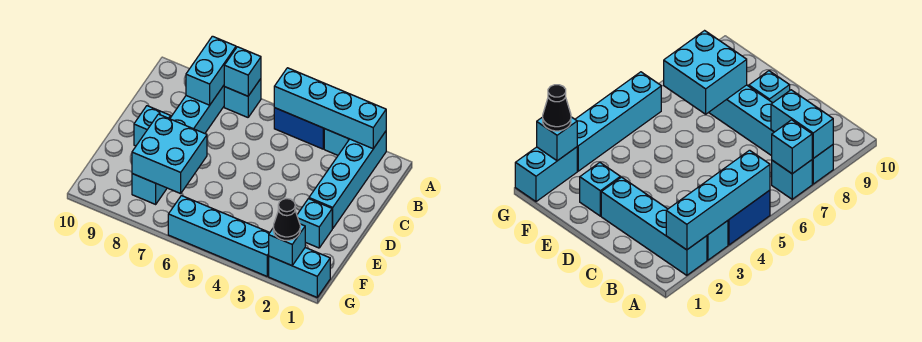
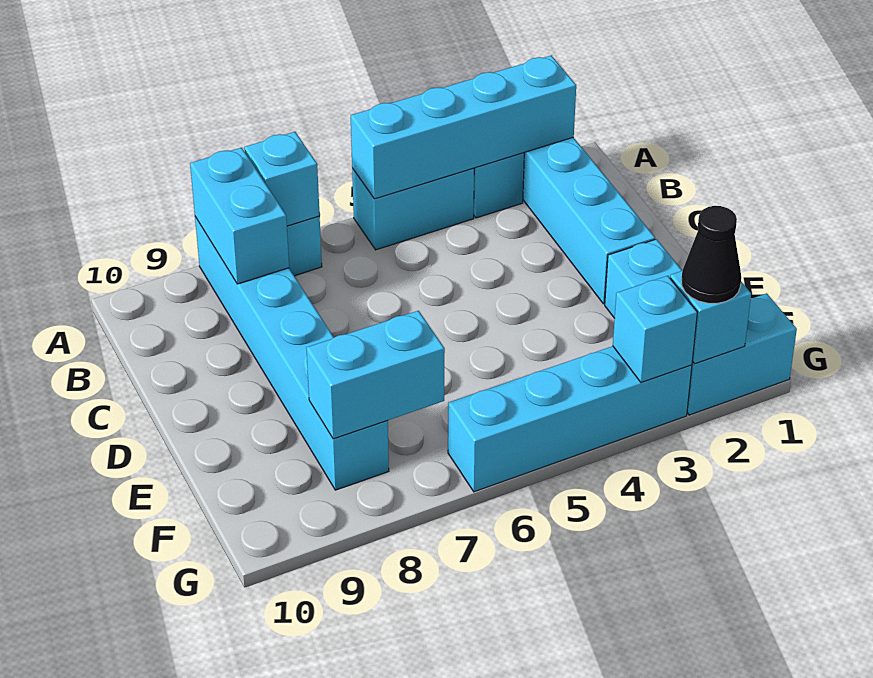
blue brick A4:A5 level 1 -> cyan brick A4:A5 level 1
cyan brick D9 level 1 -> cyan brick G3 level 2
cyan brick E7:F8 level 2 -> cyan brick F7:F8 level 2

